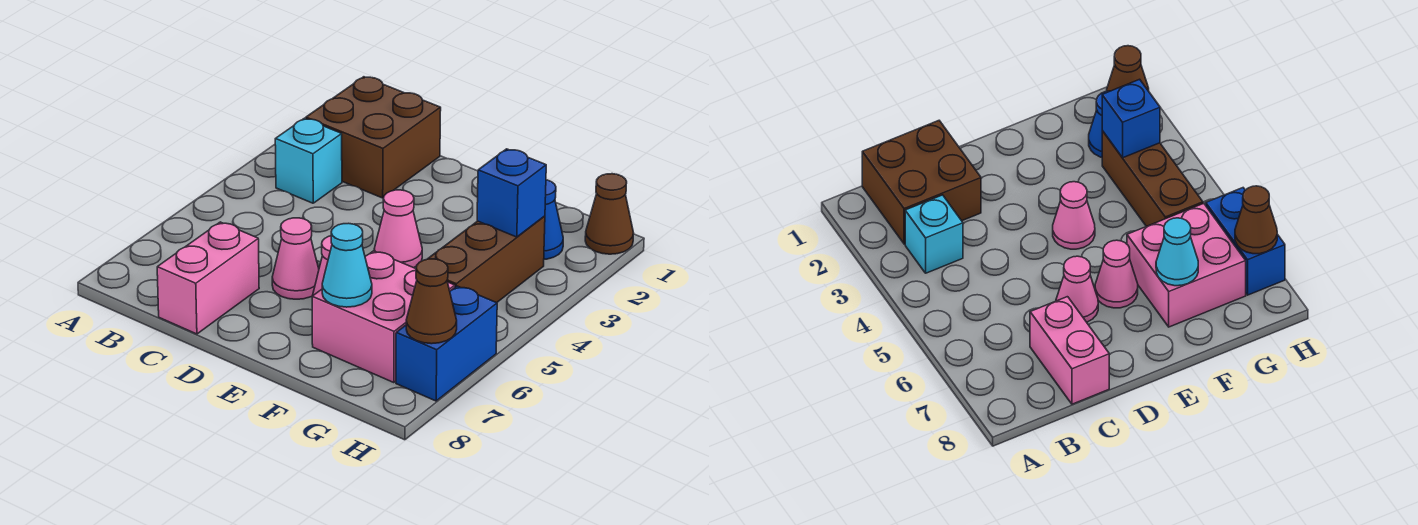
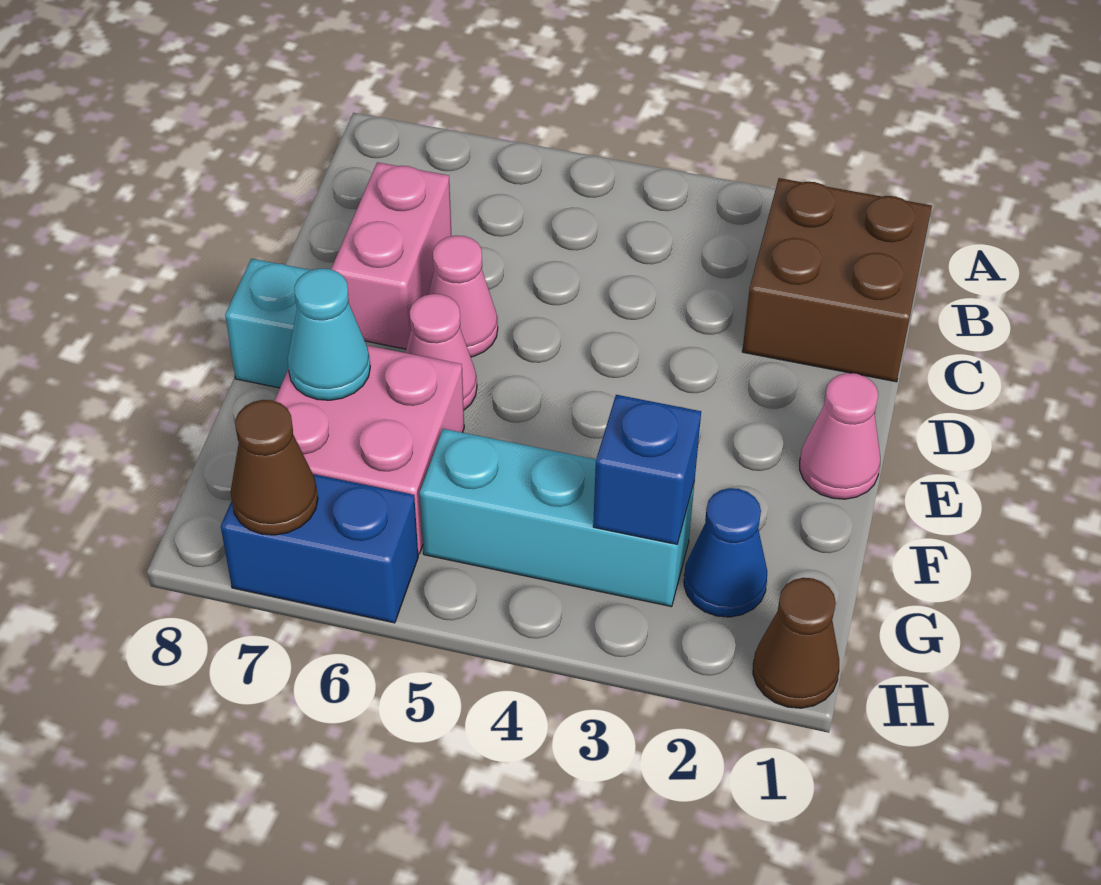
cyan brick B3 level 1 -> cyan brick E8 level 1
pink brick C7:C8 level 1 -> pink brick C7:D7 level 1
pink cone E4 level 1 -> pink cone E1 level 1
brown brick G3:G5 level 1 -> cyan brick G3:G5 level 1

